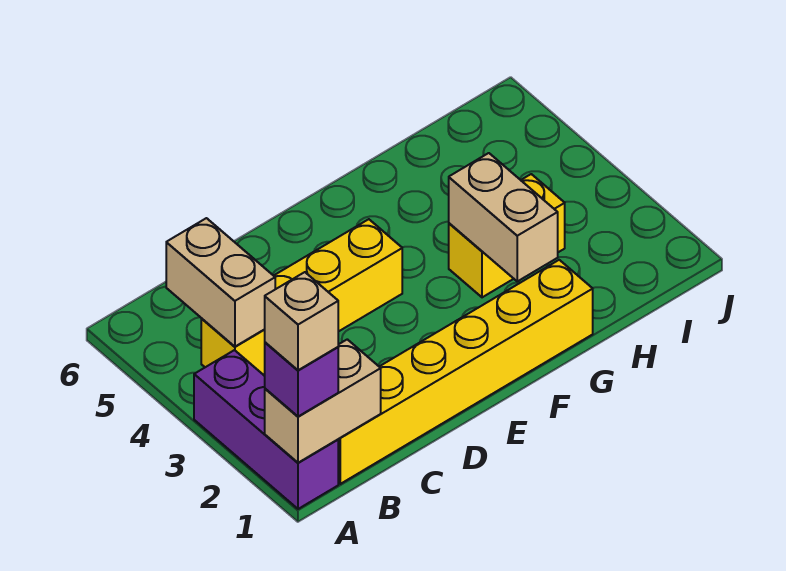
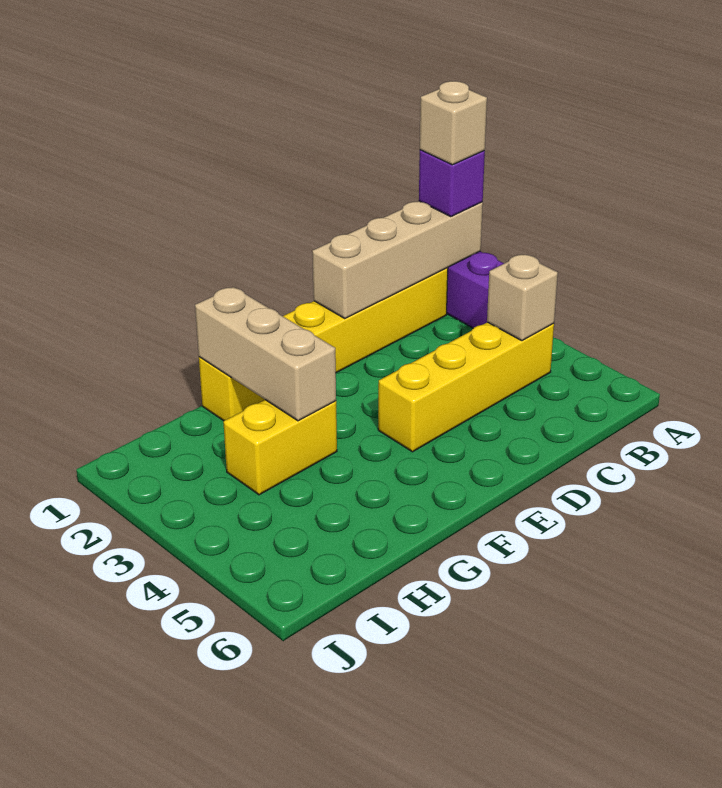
tan brick A1:B1 level 2 -> tan brick A1:D1 level 2
tan brick B4:B5 level 2 -> tan brick B4 level 2
tan brick G2:G3 level 2 -> tan brick G1:G3 level 2

